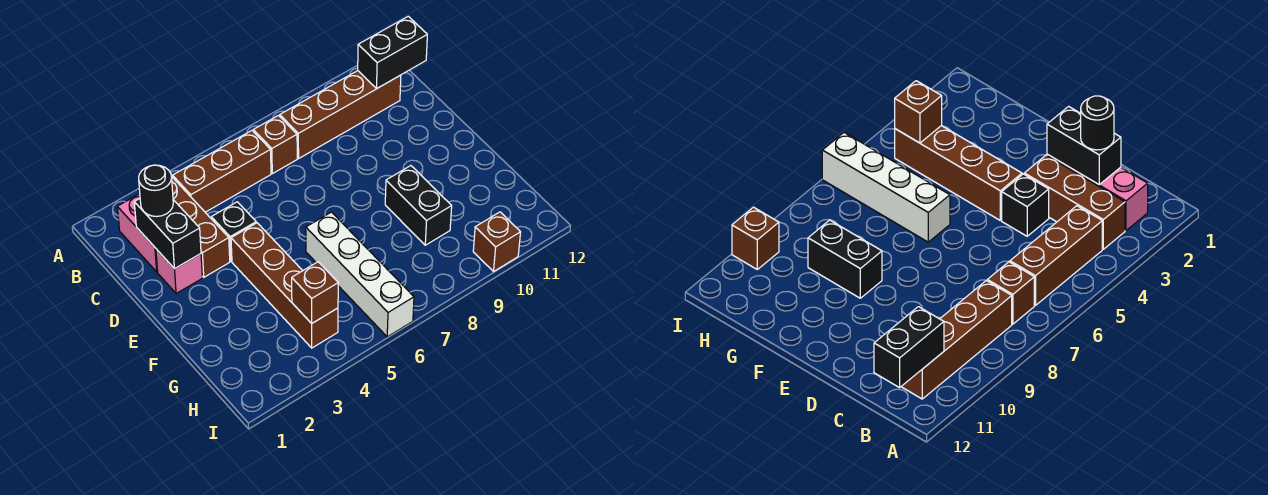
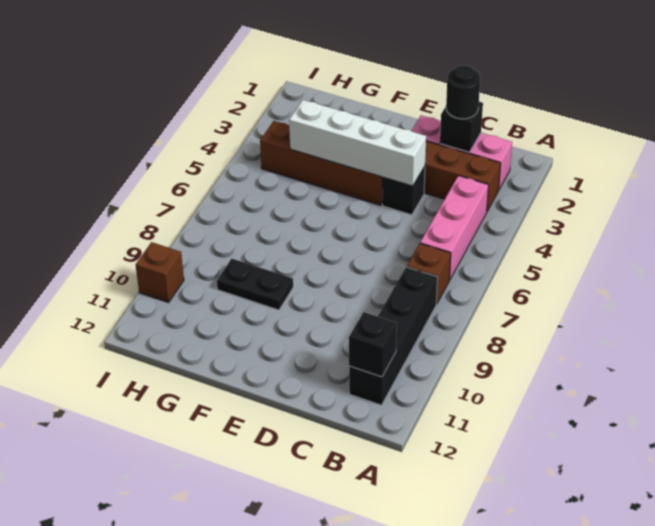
brown brick B4:B6 level 1 -> pink brick B4:B6 level 1
brown brick B8:B11 level 1 -> black brick B8:B11 level 1
black brick B11:B12 level 2 -> black brick B11 level 2
black brick C2:D2 level 2 -> black brick C2 level 2
white brick F6:I6 level 1 -> white brick D4:G4 level 2
black brick F9:G9 level 1 -> black plate F9:G9 level 1
brown brick H4 level 2 -> none

